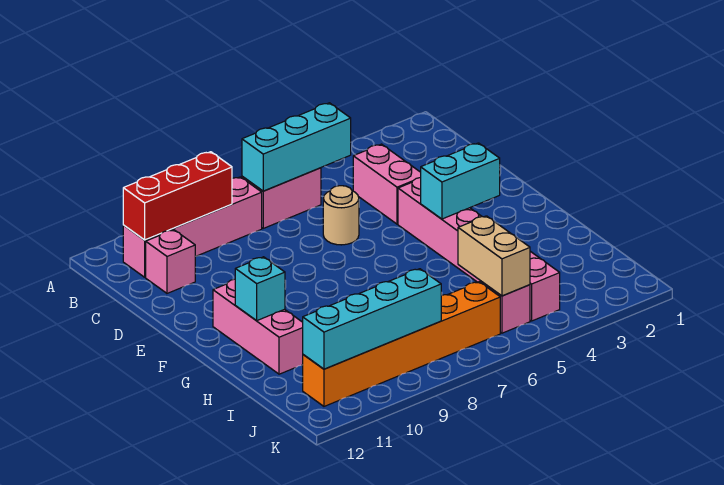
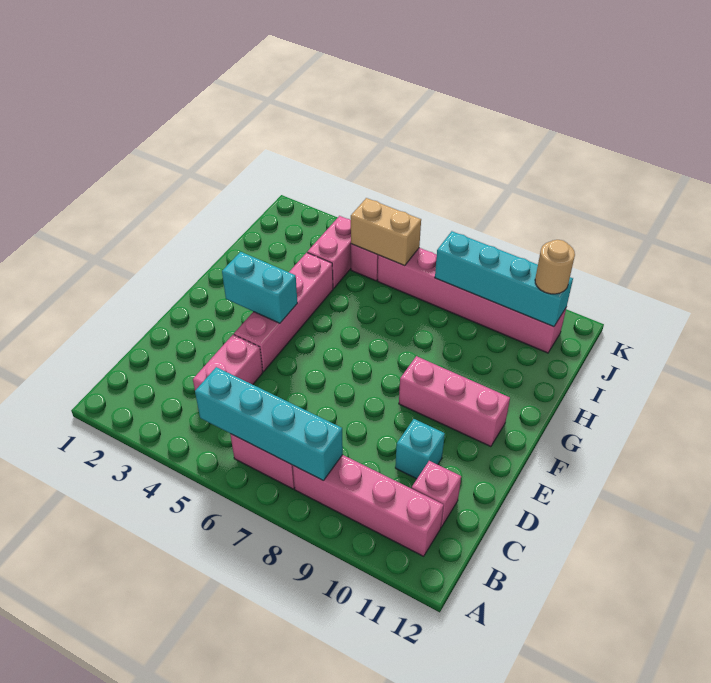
cyan brick B5:B7 level 2 -> cyan brick B5:B8 level 2
red brick B9:B11 level 2 -> none
tan round brick D6 level 1 -> tan round brick J11 level 3
pink brick F11:H11 level 1 -> pink brick F9:F11 level 1
cyan brick G11 level 2 -> cyan brick D10 level 1
tan brick I5:J5 level 2 -> tan brick J5:J6 level 2
orange brick J6:J11 level 1 -> pink brick J6:J11 level 1

